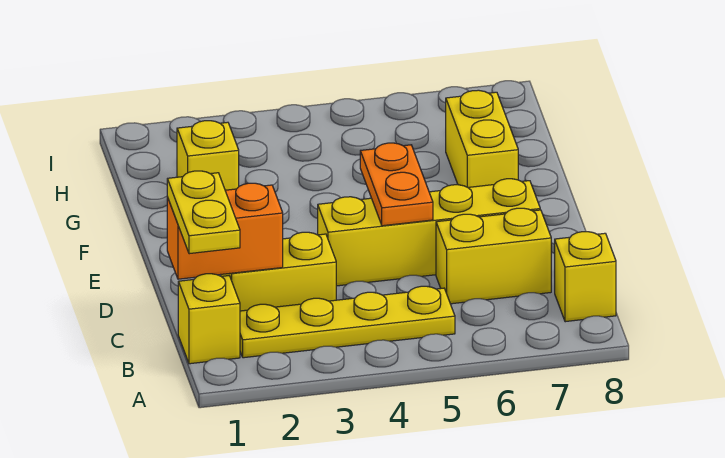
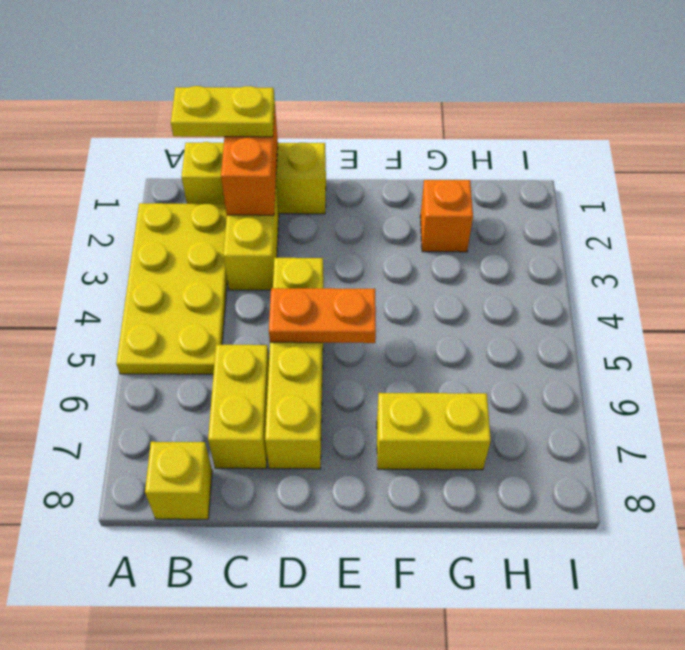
yellow brick B1 level 1 -> yellow brick B1:D1 level 1
yellow plate B2:B5 level 1 -> yellow plate A2:B5 level 1
yellow brick G2 level 1 -> orange brick G2 level 1

